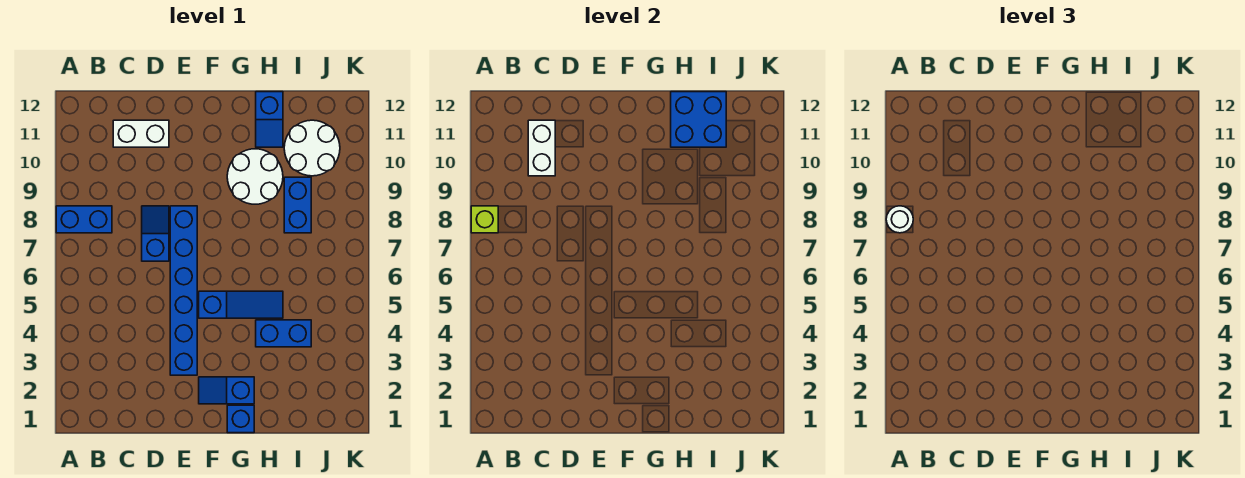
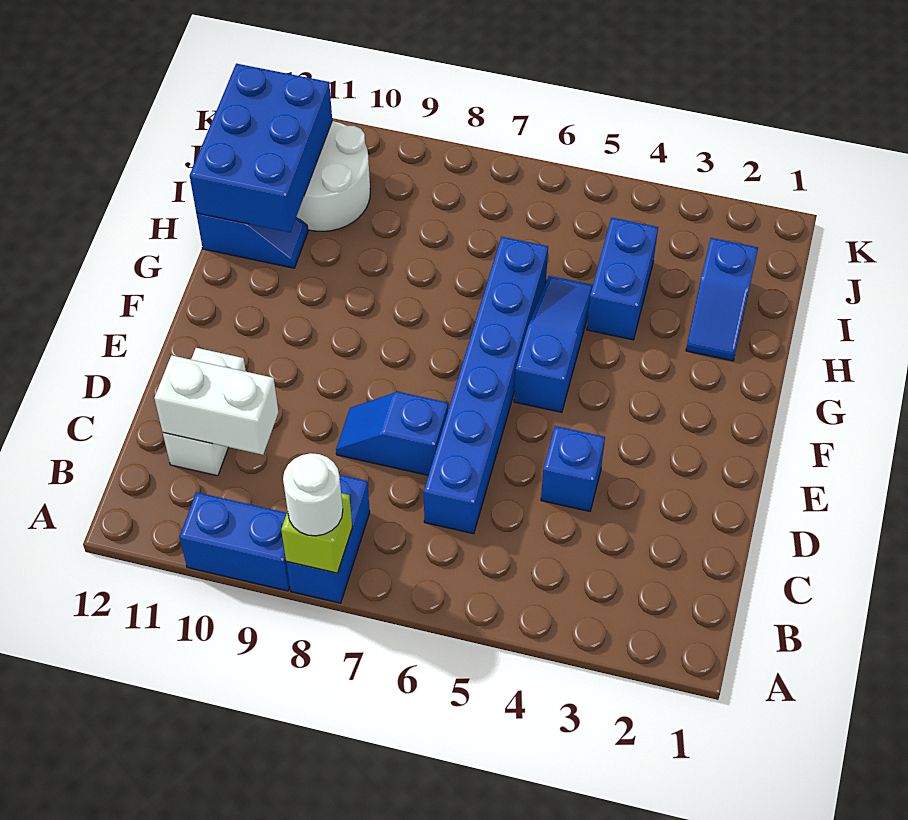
blue brick E3:E8 level 1 -> blue brick C6:H6 level 1
blue slope F2:G2 level 1 top G -> blue slope H2:I2 level 1 top I
blue brick G1 level 1 -> blue brick D4 level 1
white round brick G9:H10 level 1 -> none
blue brick H11:I12 level 2 -> blue brick H11:J12 level 2
blue brick I8:I9 level 1 -> blue brick A9:A10 level 1

